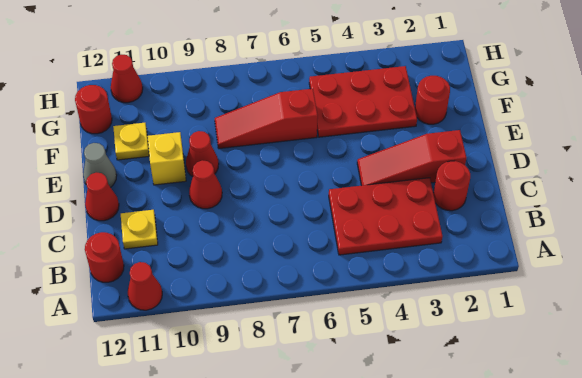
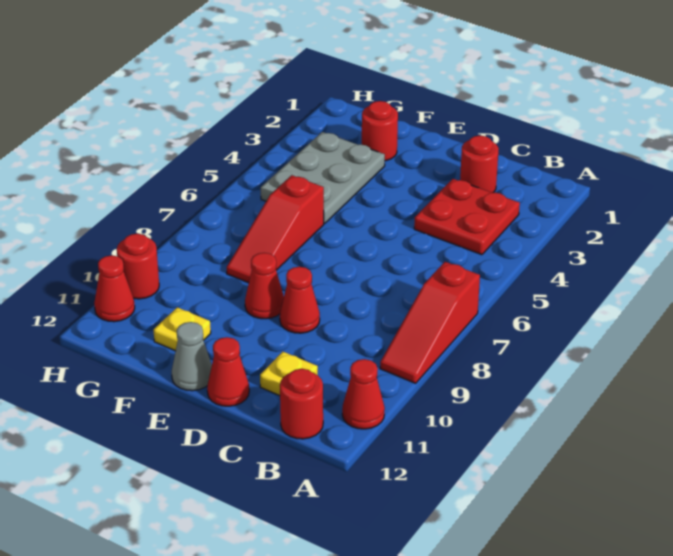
red plate B3:C5 level 1 -> red plate B3:C4 level 1
red slope D2:D4 level 1 top 2 -> red slope A7:A9 level 1 top 7
yellow brick E10 level 1 -> none
red plate F3:G5 level 1 -> grey plate F3:G5 level 1
red round brick G12 level 1 -> red round brick H10 level 1

